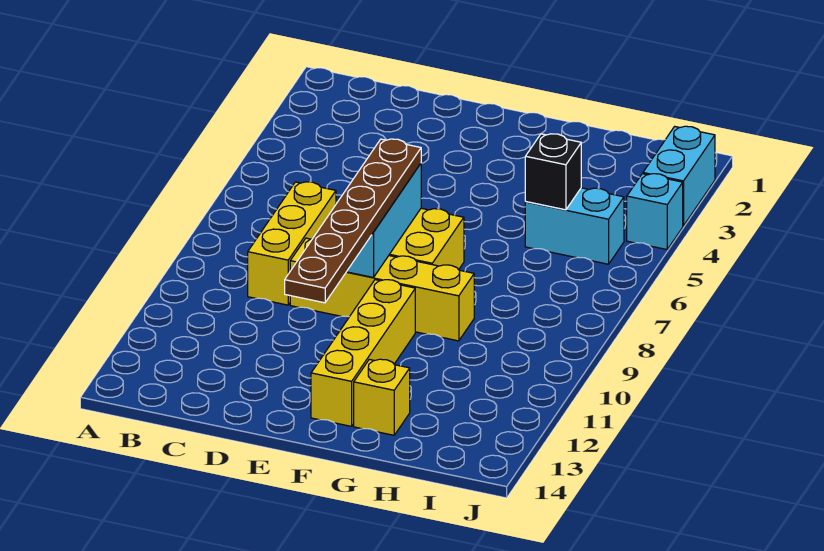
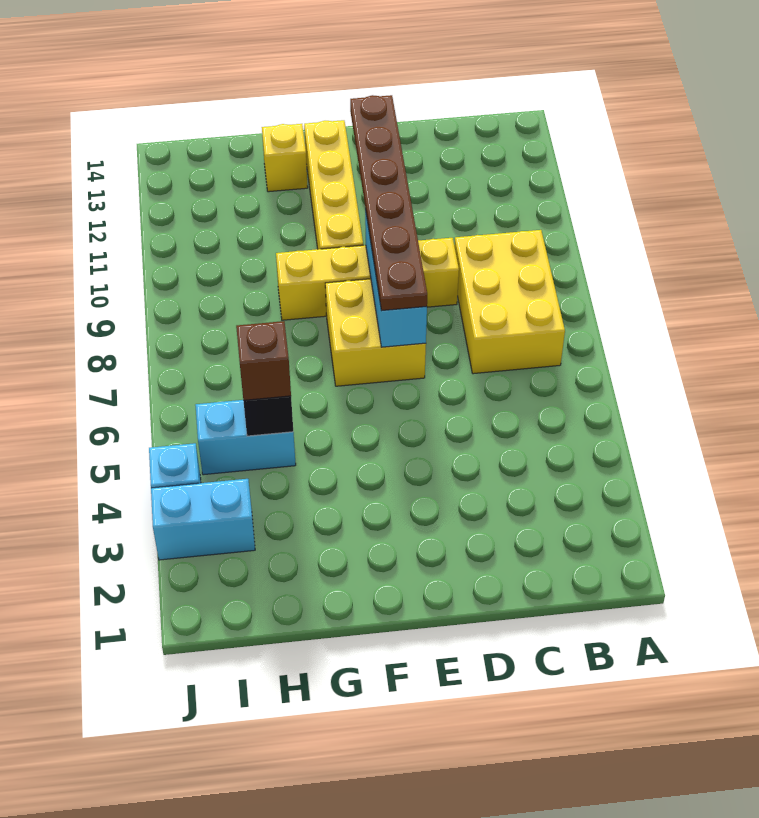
yellow brick C7:C9 level 1 -> yellow brick B7:C9 level 1
none -> brown brick H5 level 3
cyan brick J2:J3 level 1 -> cyan brick I3:J3 level 1

